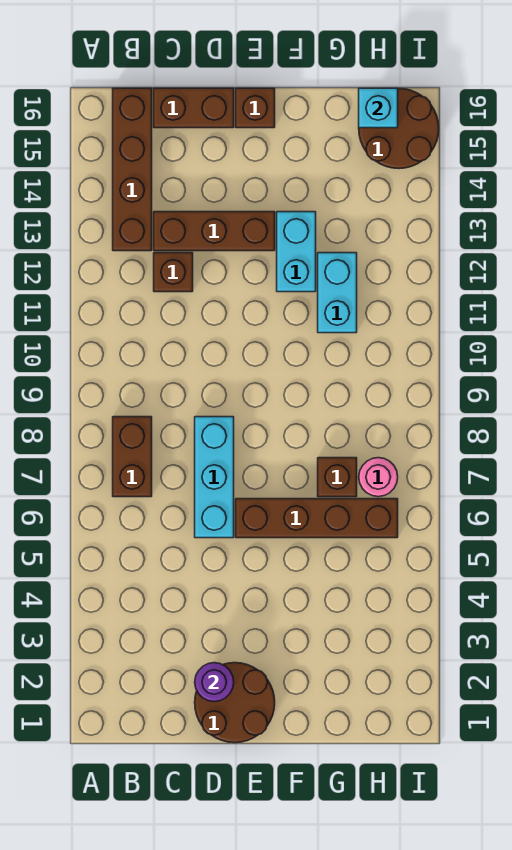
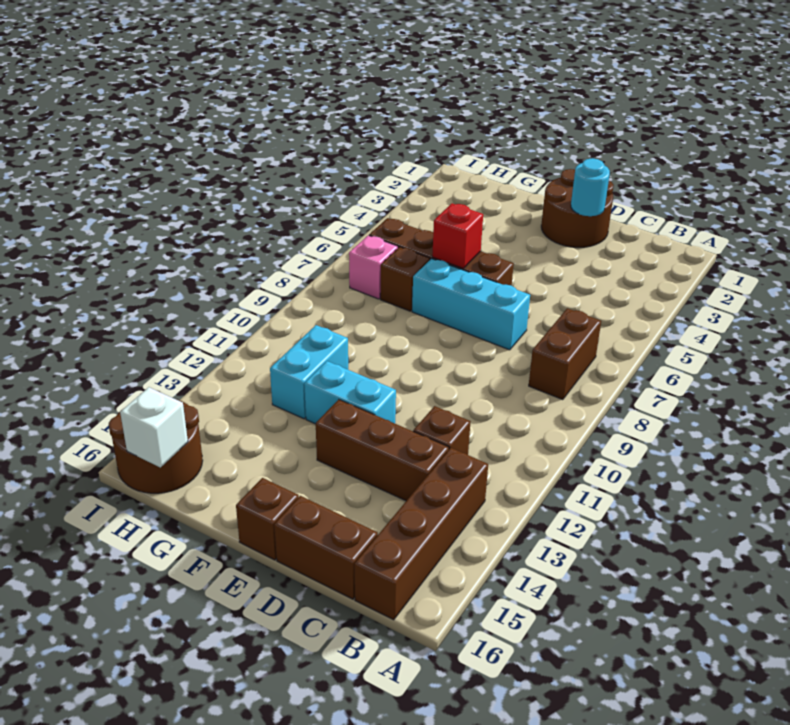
purple round brick D2 level 2 -> cyan round brick D2 level 2
cyan brick D6:D8 level 1 -> cyan brick D7:F7 level 1
none -> red brick F6 level 2
cyan brick F12:F13 level 1 -> cyan brick E12:F12 level 1
pink round brick H7 level 1 -> pink brick H7 level 1
cyan brick H16 level 2 -> white brick H16 level 2

